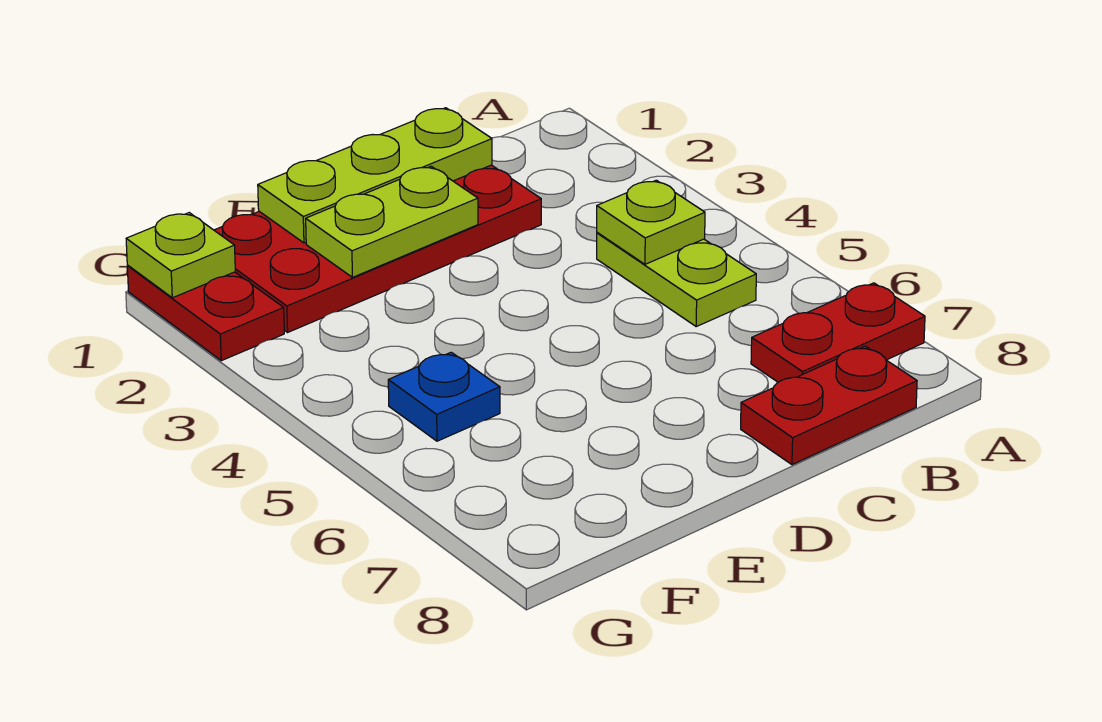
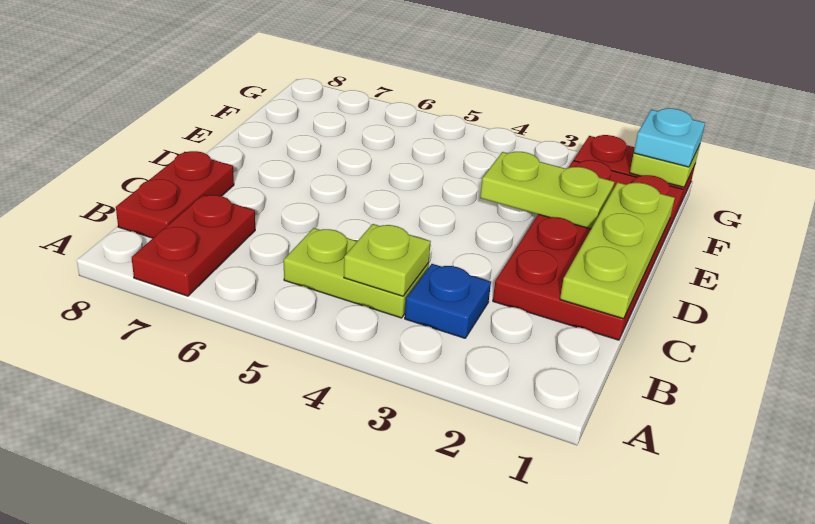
lime plate D2:E2 level 2 -> lime plate E2:E3 level 2
blue plate F5 level 1 -> blue plate B3 level 1
none -> cyan plate G1 level 3

